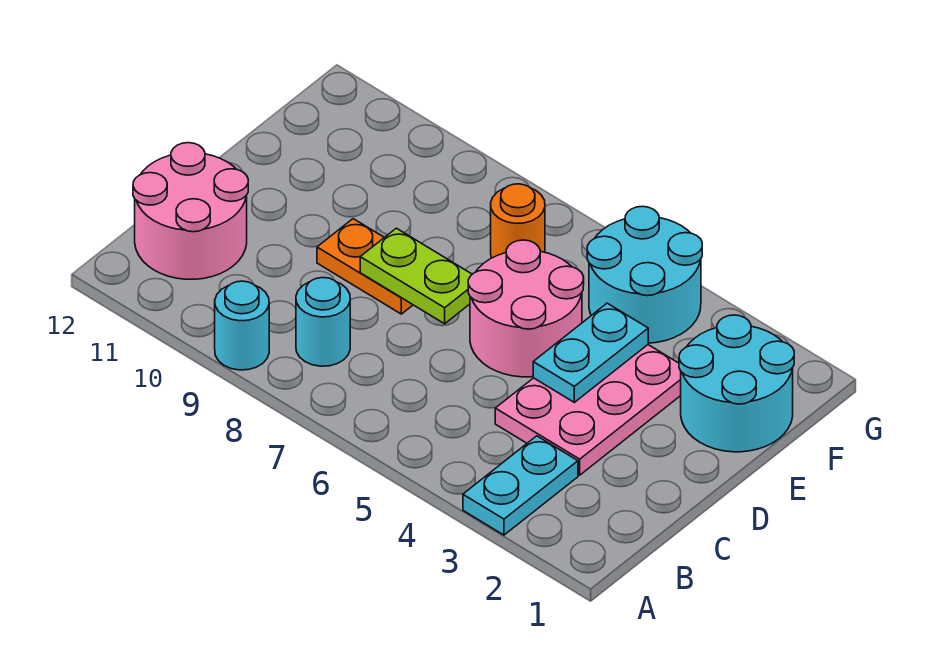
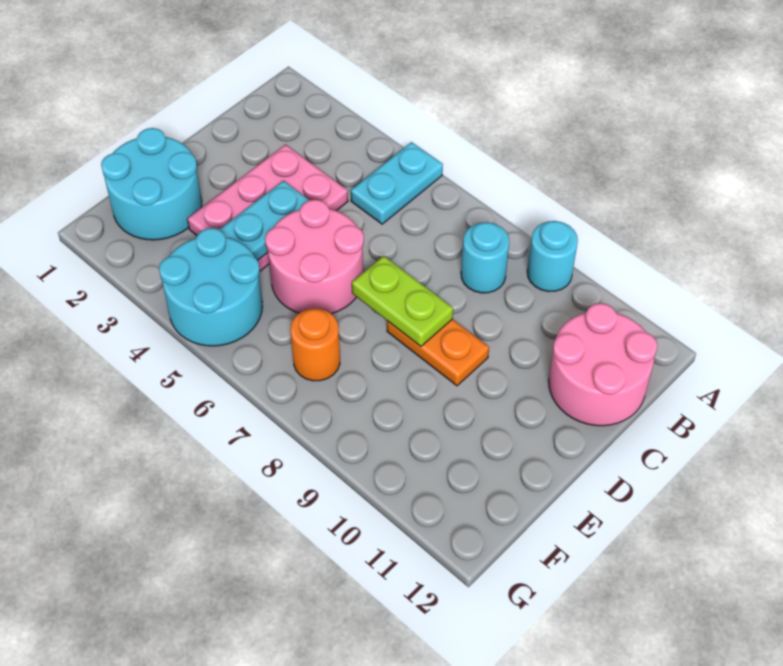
cyan plate A3:B3 level 1 -> cyan plate A5:B5 level 1

